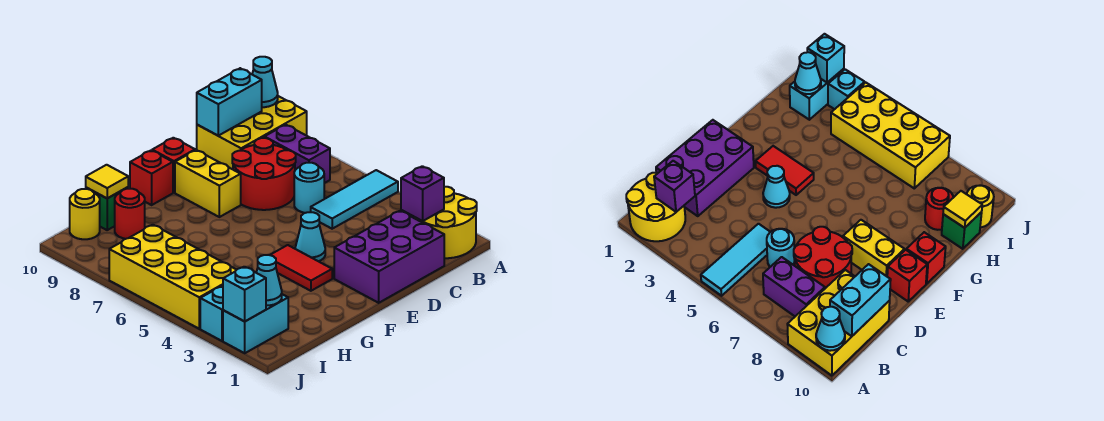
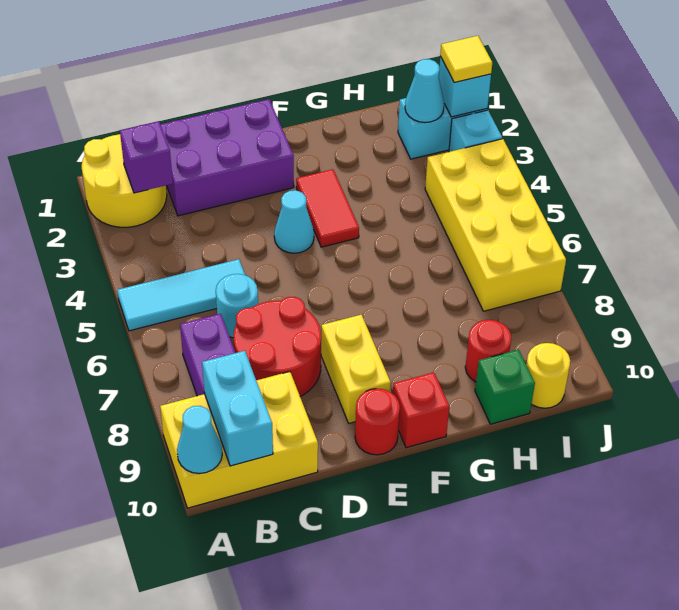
cyan brick B10:C10 level 2 -> cyan brick B9:B10 level 2
red brick E10 level 1 -> red round brick E10 level 1
yellow tile H10 level 2 -> yellow tile J2 level 3

